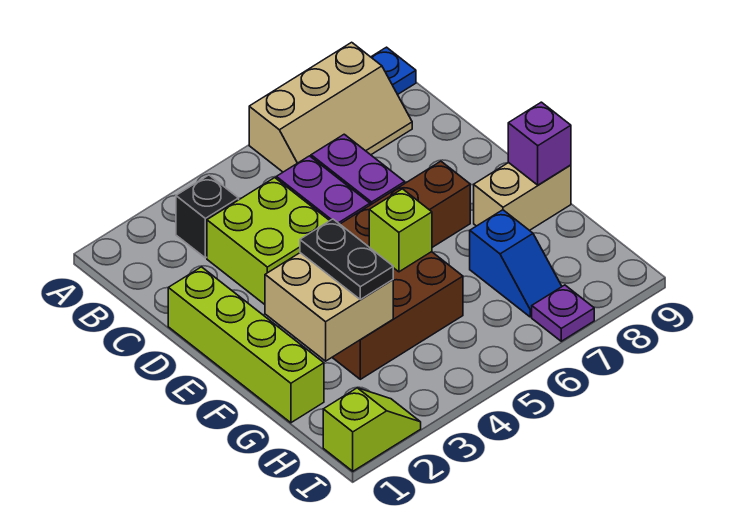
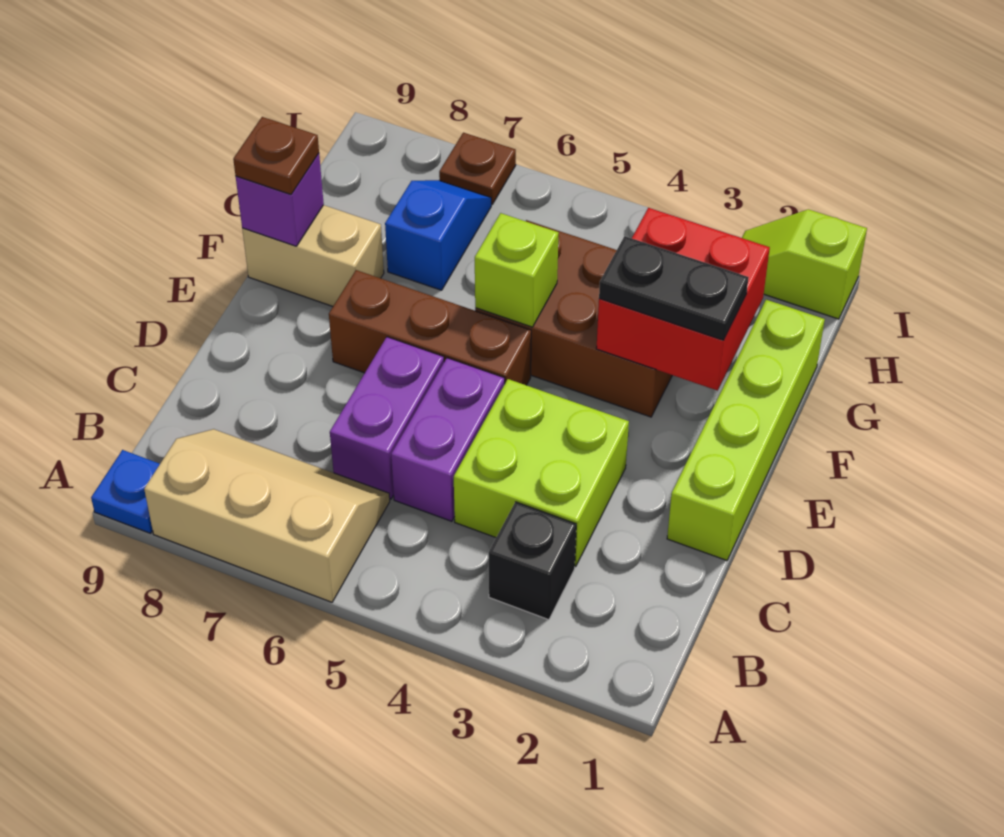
tan brick F2:G3 level 2 -> red brick F2:G3 level 2
black plate F3:G3 level 3 -> black plate F2:F3 level 3
none -> brown plate F9 level 3
purple plate I7 level 1 -> brown plate I7 level 1

